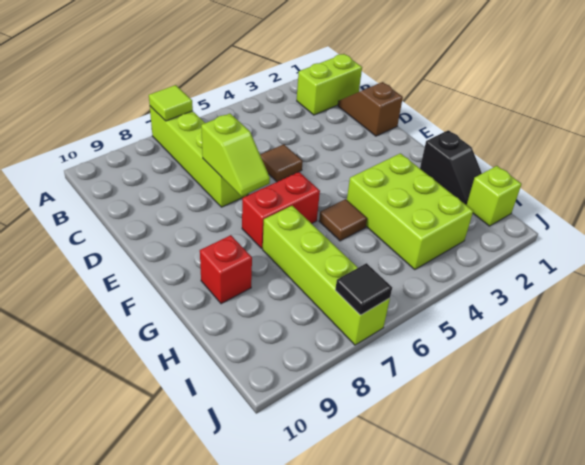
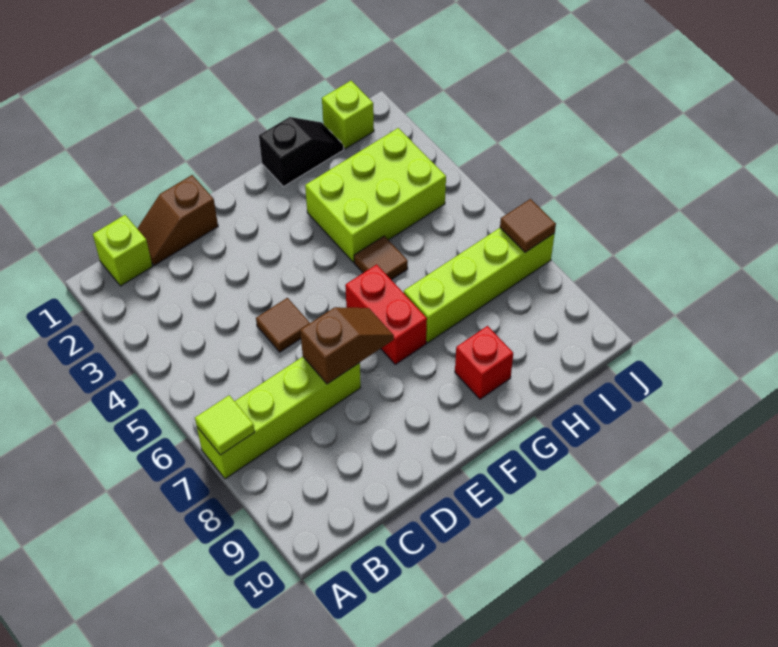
lime brick B1:B2 level 1 -> lime brick B1 level 1
lime slope D7:E7 level 2 top D -> brown slope D7:E7 level 2 top D
black tile J7 level 2 -> brown tile J7 level 2

